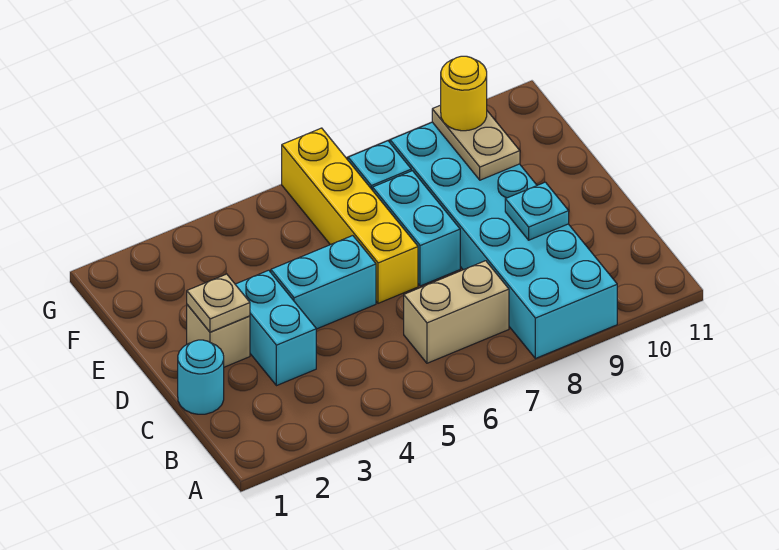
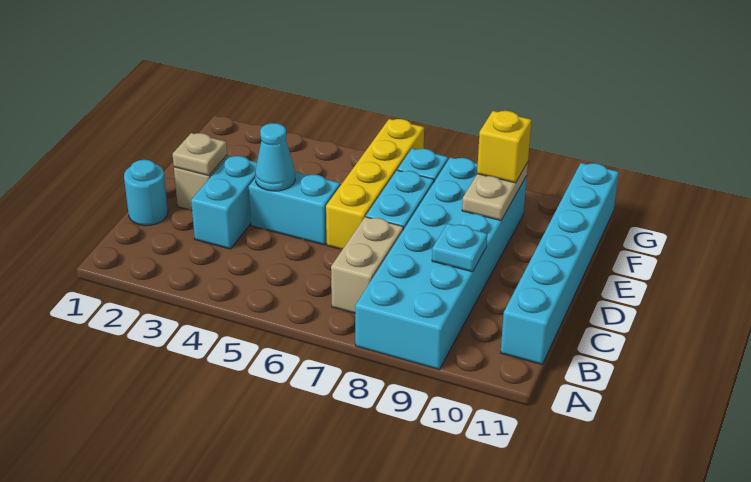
tan brick B6:B7 level 1 -> tan brick B7:C7 level 1
none -> cyan brick B11:G11 level 1
none -> cyan cone D4 level 2
yellow round brick F9 level 3 -> yellow brick F9 level 3

